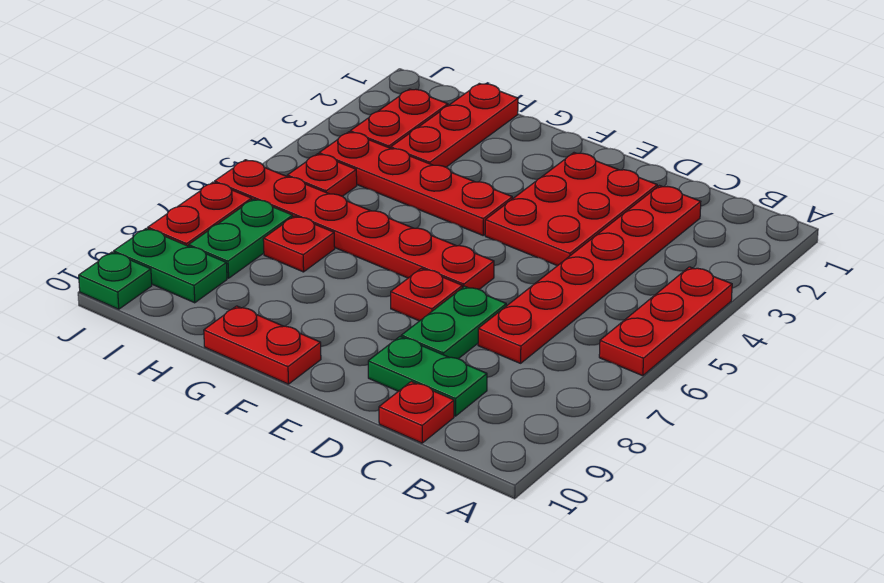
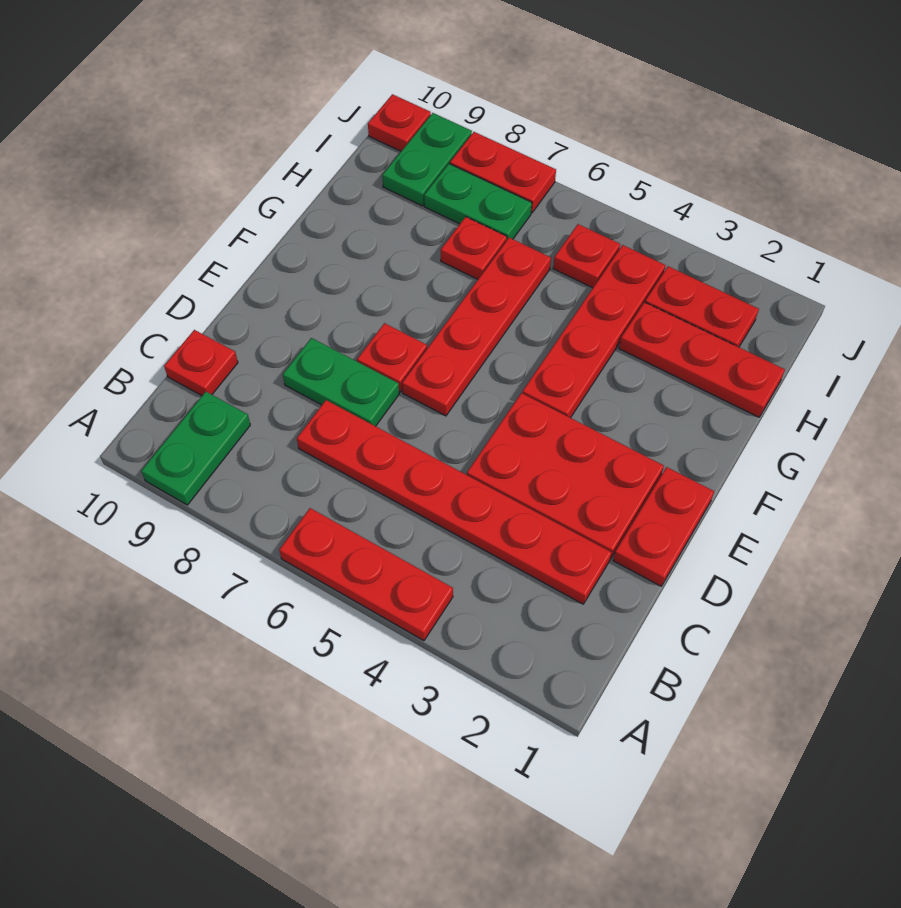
green plate C9:D9 level 1 -> green plate A9:B9 level 1
red plate E6:J6 level 1 -> red plate E6:H6 level 1
red plate F10:G10 level 1 -> red plate D1:E1 level 1
green plate J10 level 1 -> red plate J10 level 1

